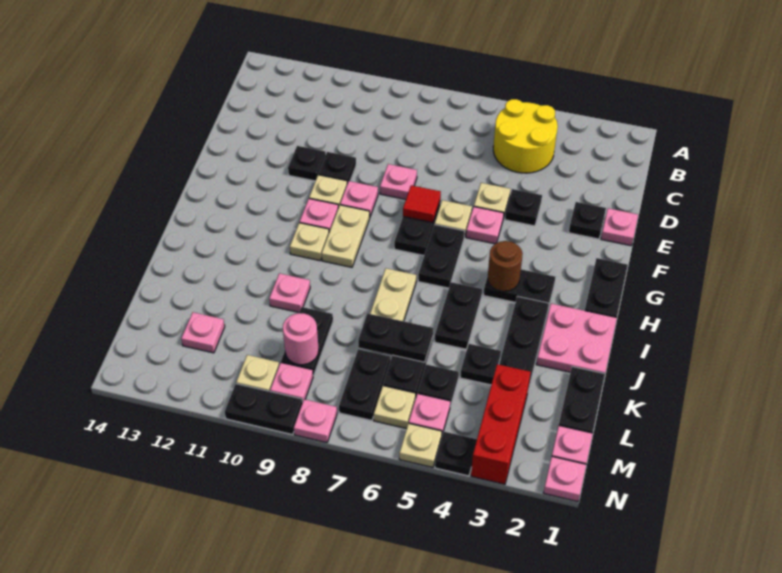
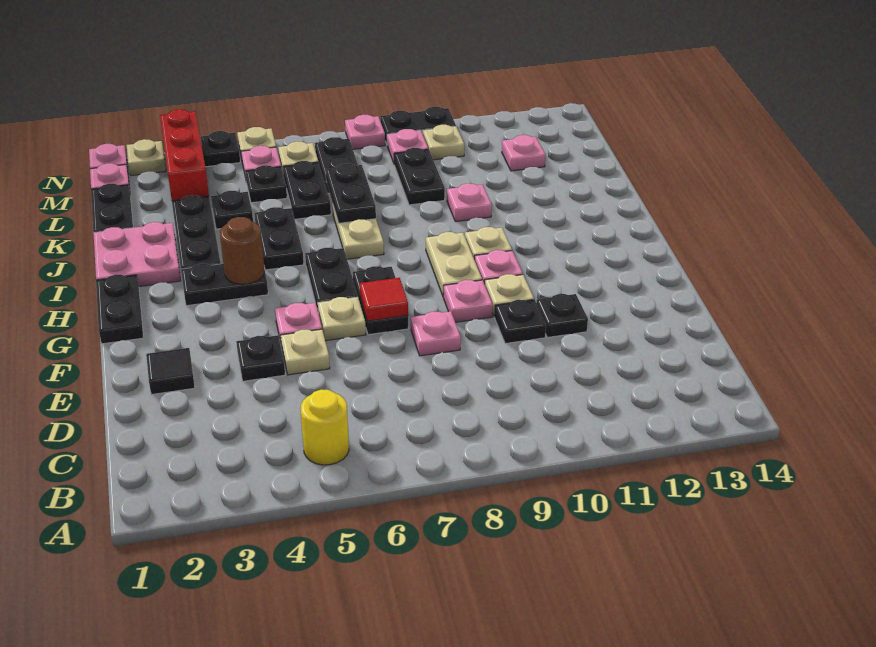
yellow round brick B4:C5 level 1 -> yellow round brick B5 level 1
pink plate E1 level 1 -> none
black plate E2 level 1 -> black tile E2 level 1
black plate K6:K7 level 2 -> black plate J7:K7 level 2
pink round brick L9 level 2 -> none
none -> tan plate N2 level 1

